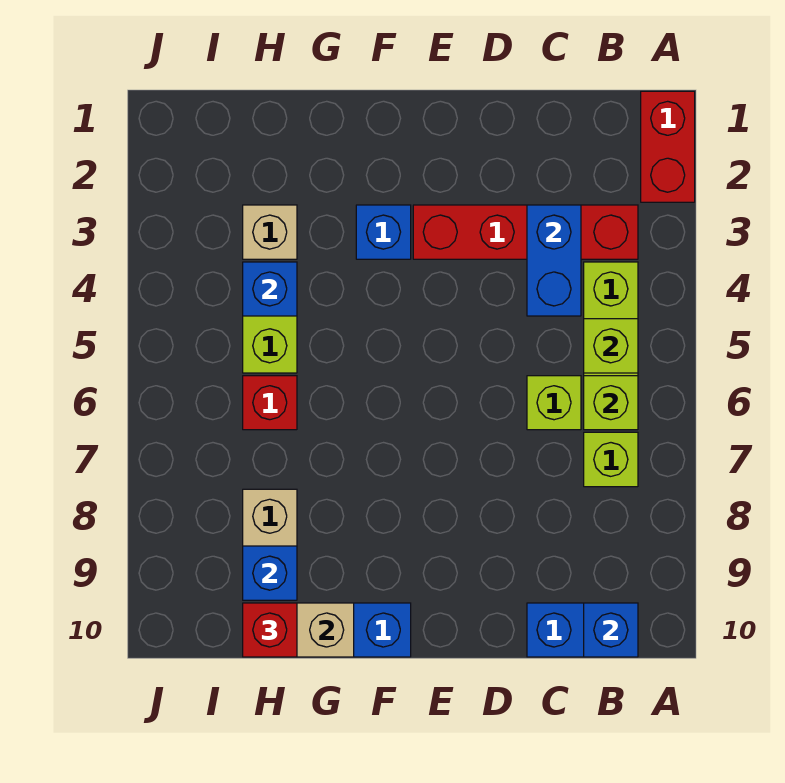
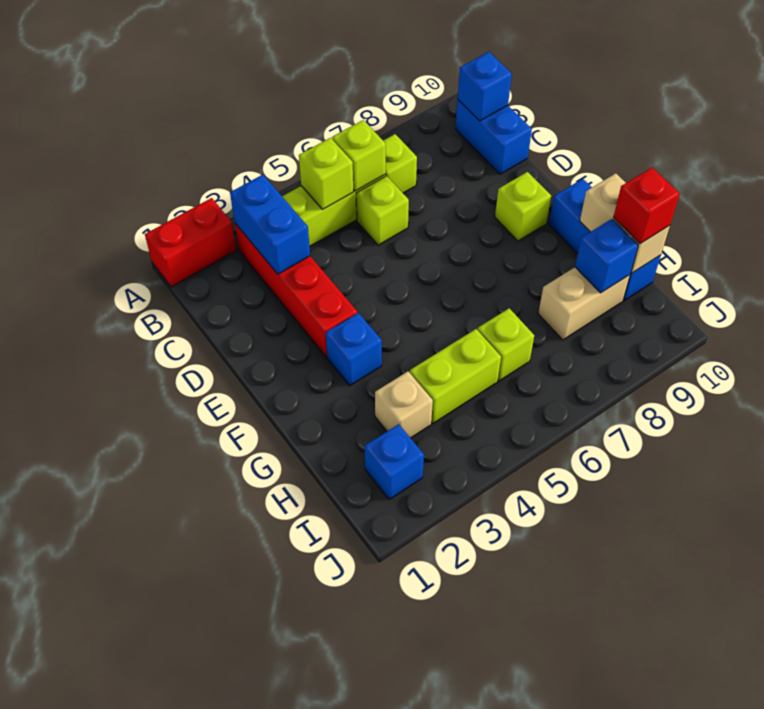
blue brick C3:C4 level 2 -> blue brick B3:C3 level 2
none -> lime brick E9 level 1
blue brick H4 level 2 -> blue brick I2 level 1
red brick H6 level 1 -> lime brick H6 level 1

